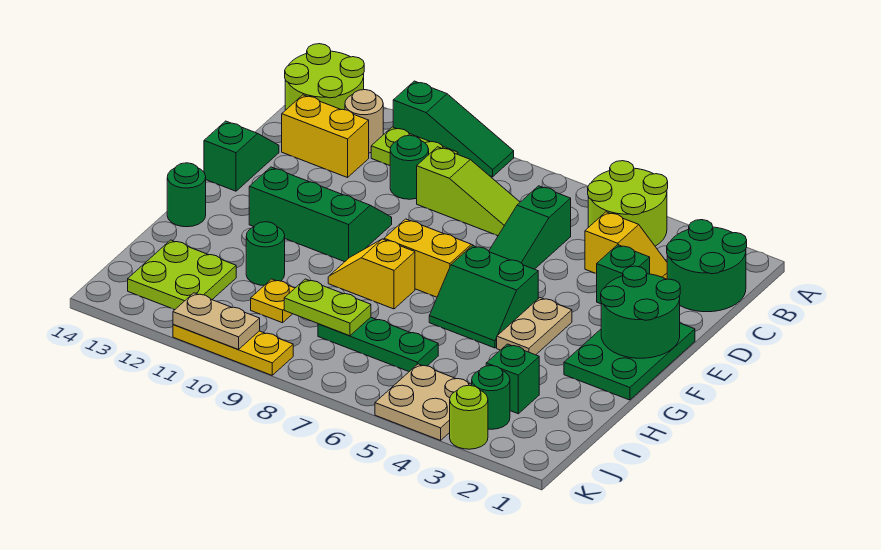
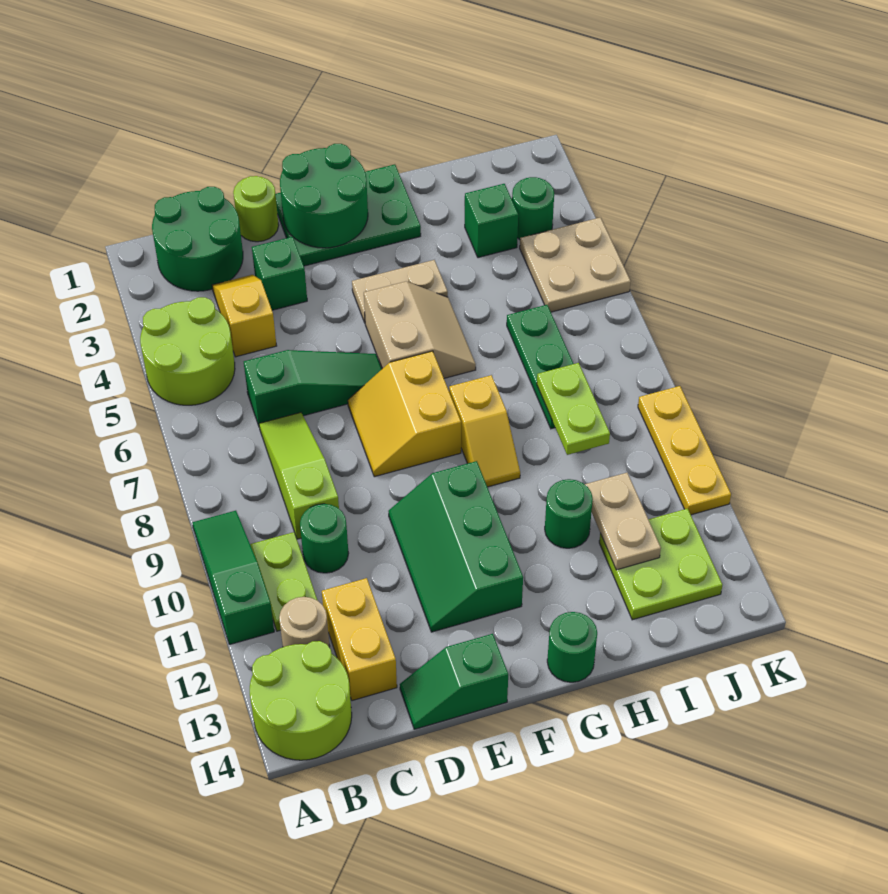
green slope F5:G6 level 1 top F -> tan slope F5:G6 level 1 top F
yellow plate I10 level 1 -> none
lime round brick K3 level 1 -> lime round brick D1 level 1
tan plate K10:K11 level 2 -> tan plate I11:I12 level 2

